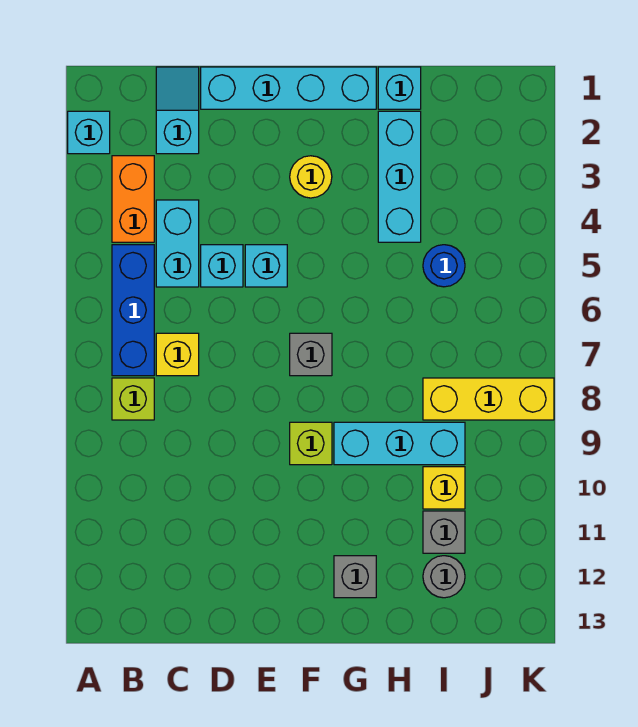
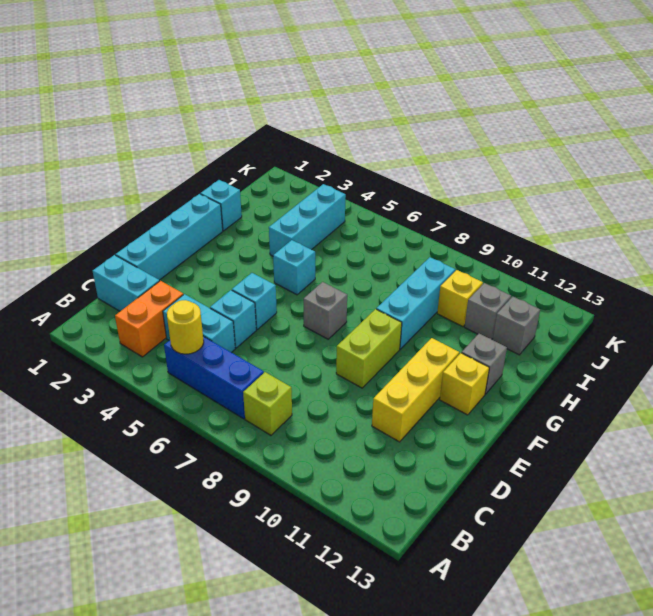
cyan brick A2 level 1 -> cyan brick G5 level 1
orange brick B3:B4 level 1 -> orange brick B3:C3 level 1
cyan slope C1:C2 level 1 top 2 -> cyan brick C1:C2 level 1
yellow brick C7 level 1 -> yellow brick F12 level 1
yellow round brick F3 level 1 -> yellow round brick B5 level 2
lime brick F9 level 1 -> lime brick E9:F9 level 1
cyan brick H2:H4 level 1 -> cyan brick H4:J4 level 1
blue round brick I5 level 1 -> none
yellow brick I8:K8 level 1 -> yellow brick D11:F11 level 1
grey round brick I12 level 1 -> grey brick I12 level 1

